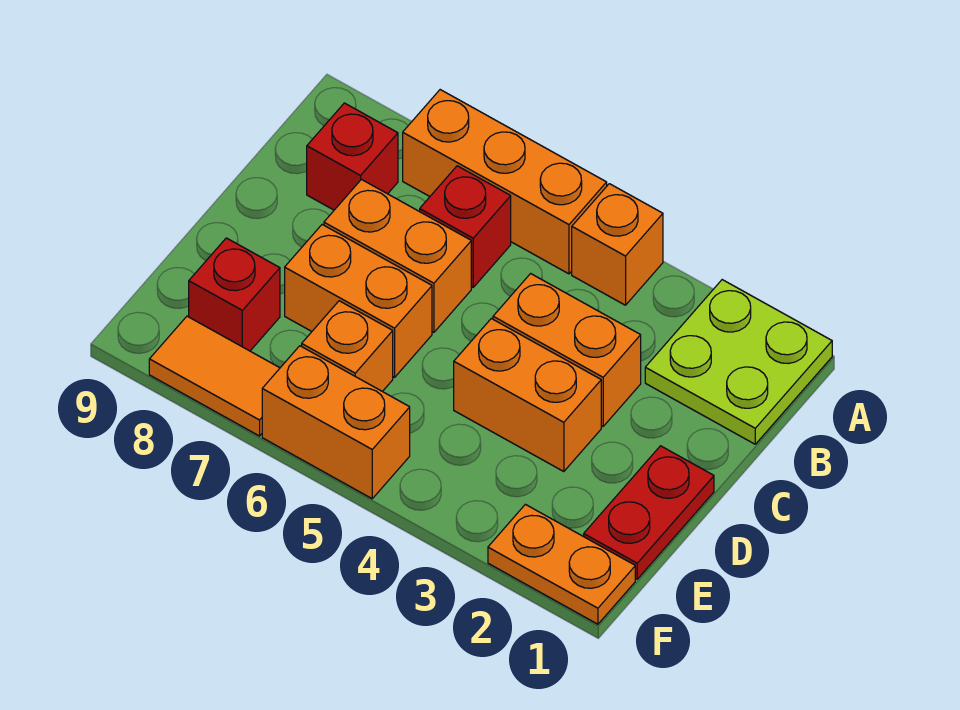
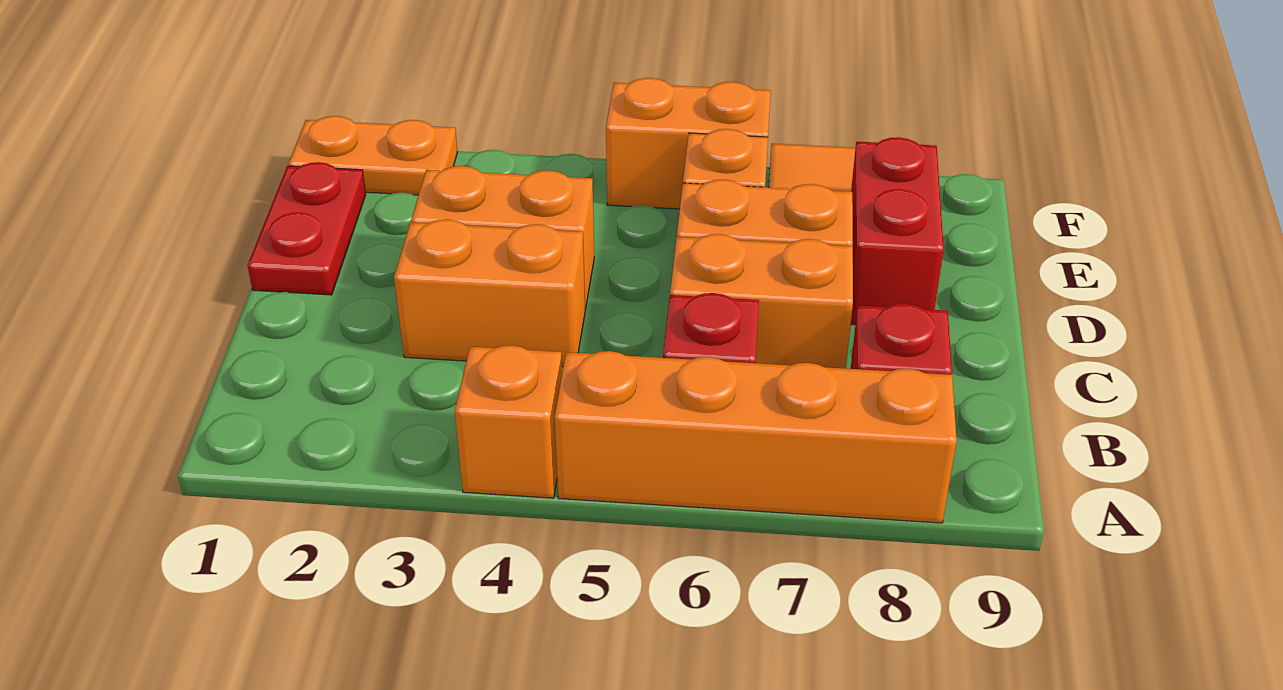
lime plate A1:B2 level 1 -> none
orange brick A5:A7 level 1 -> orange brick A5:A8 level 1
red brick E8 level 1 -> red brick D8:E8 level 1

